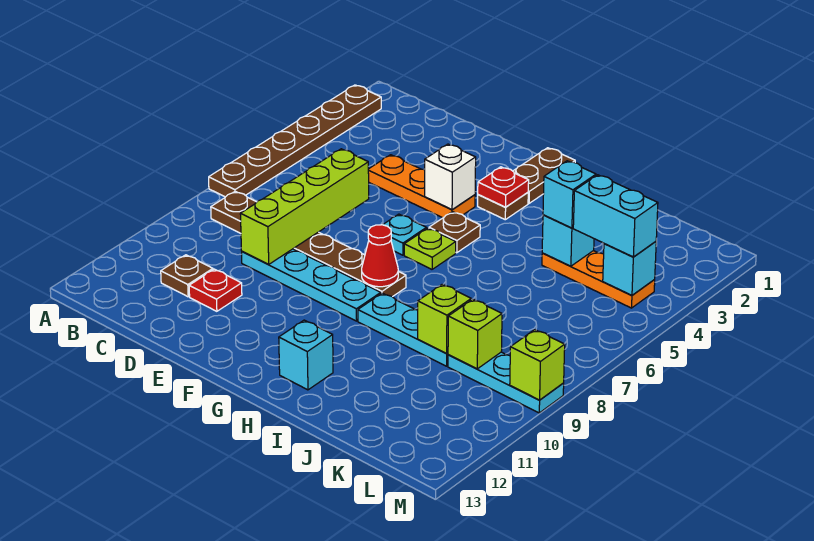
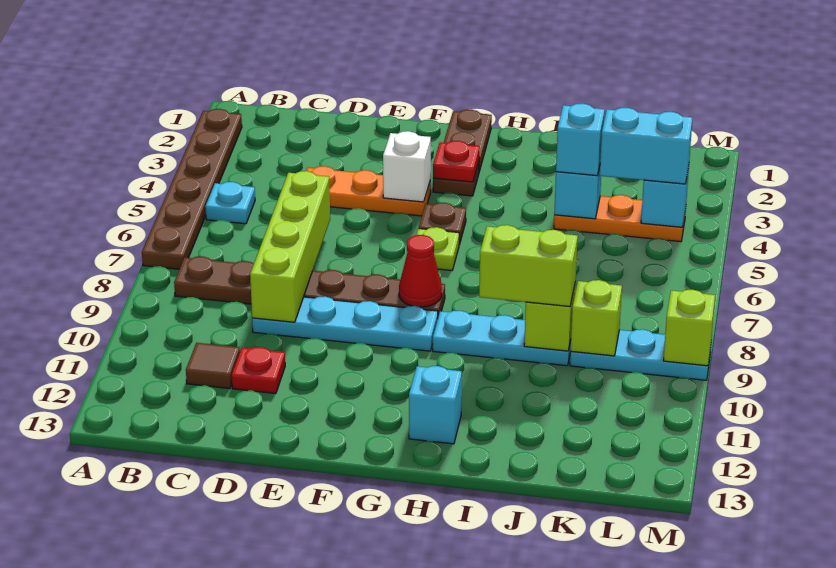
brown plate C11 level 1 -> brown tile C11 level 1
cyan plate F6 level 1 -> cyan plate B5 level 1
none -> lime brick I9:J9 level 3

